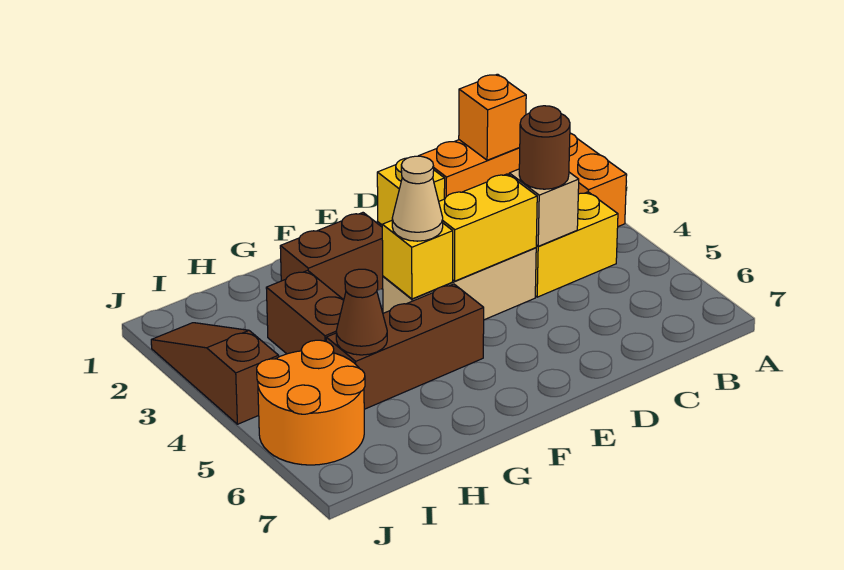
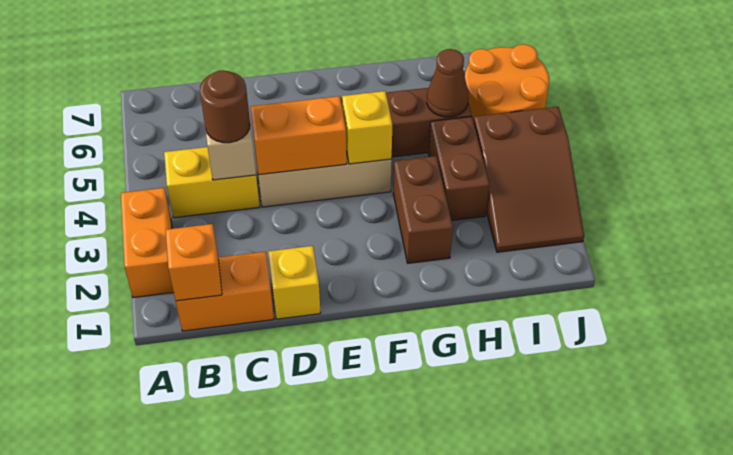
yellow brick D4:E4 level 2 -> orange brick D4:E4 level 2
brown brick F2:G2 level 1 -> brown brick G2:G3 level 1
tan cone F4 level 3 -> none
brown slope J2:J4 level 1 top 4 -> brown slope I2:J4 level 1 top 4

